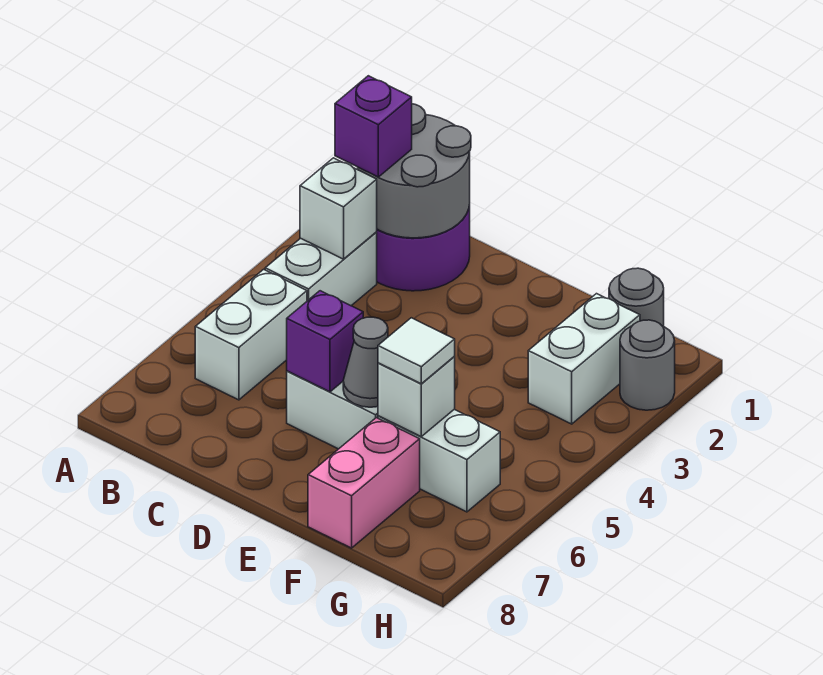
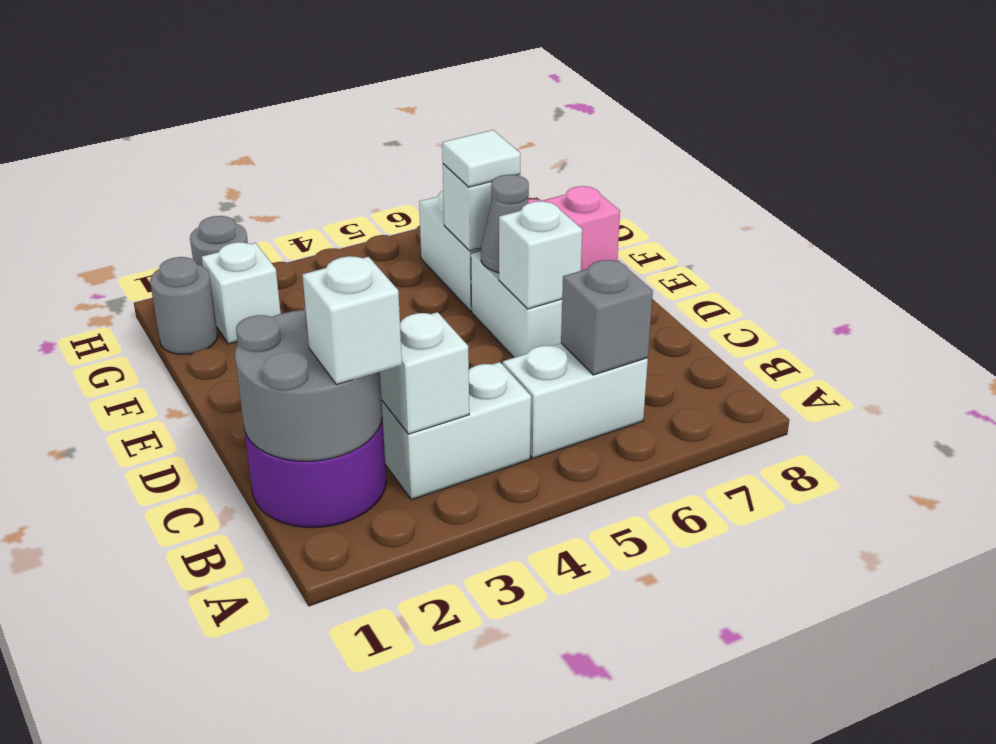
purple brick B2 level 3 -> white brick B2 level 3
none -> grey brick B6 level 2
purple brick D6 level 2 -> white brick D6 level 2
white brick G2:G3 level 1 -> white brick G2 level 1

